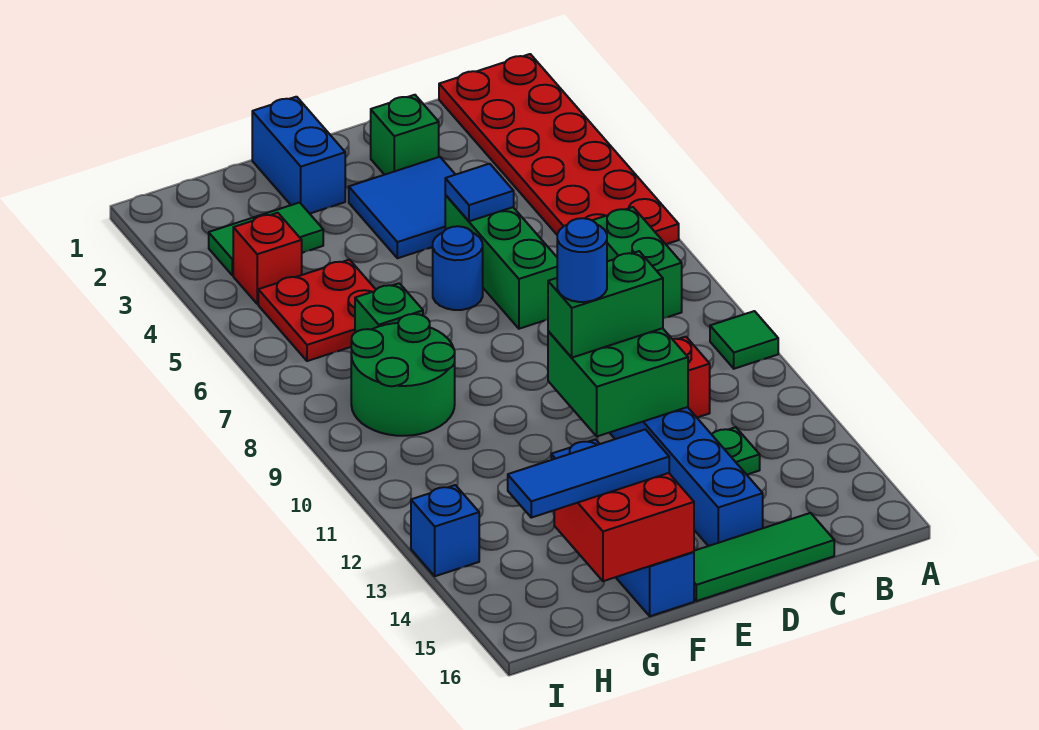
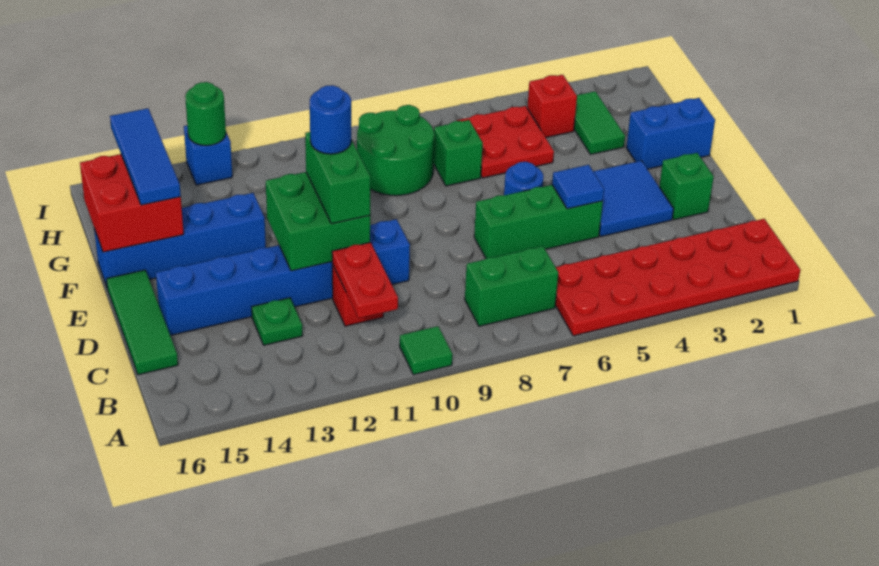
none -> red plate B11:C11 level 2
none -> green round brick I13 level 2

